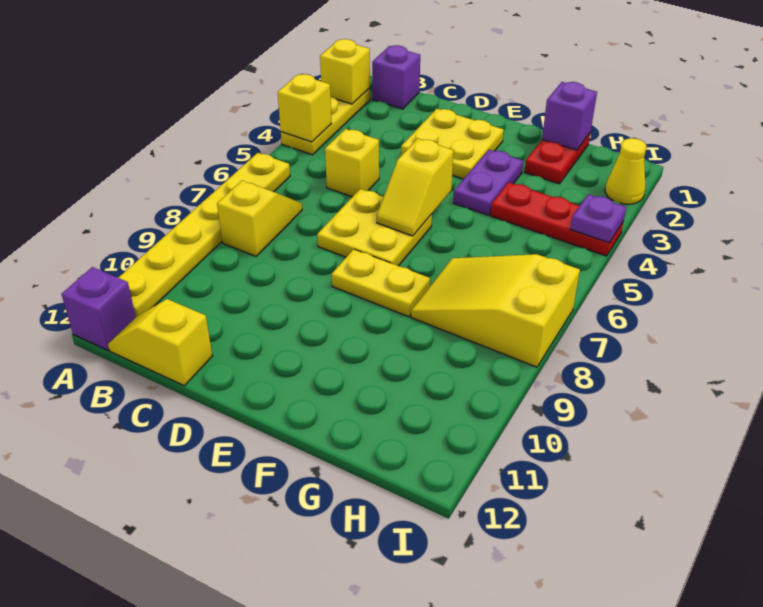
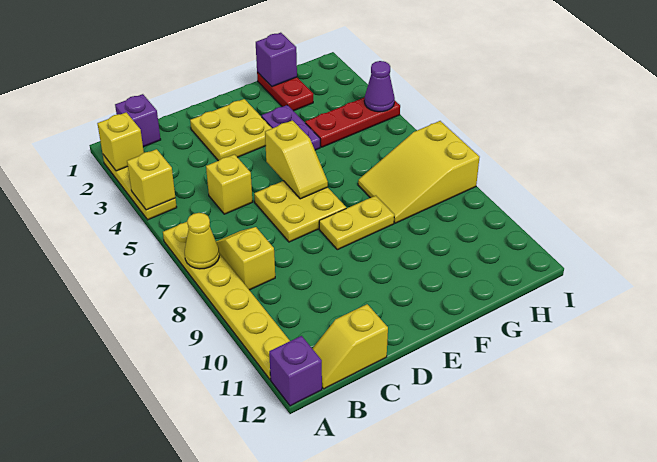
yellow cone I2 level 1 -> yellow cone A7 level 2
purple plate I4 level 2 -> purple cone I4 level 2

